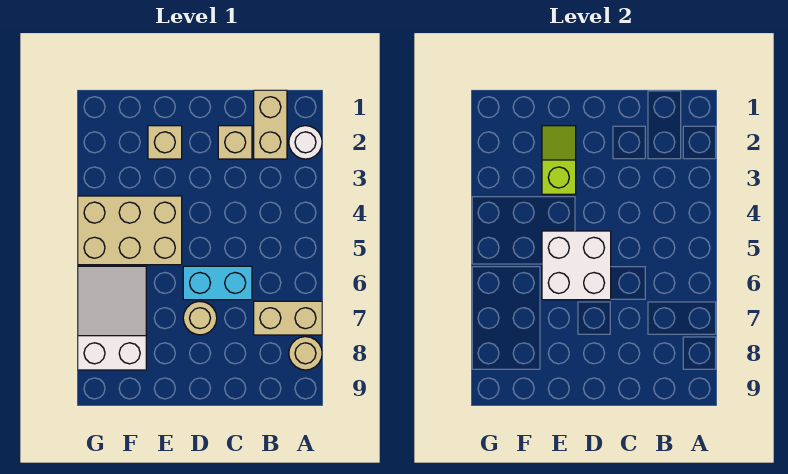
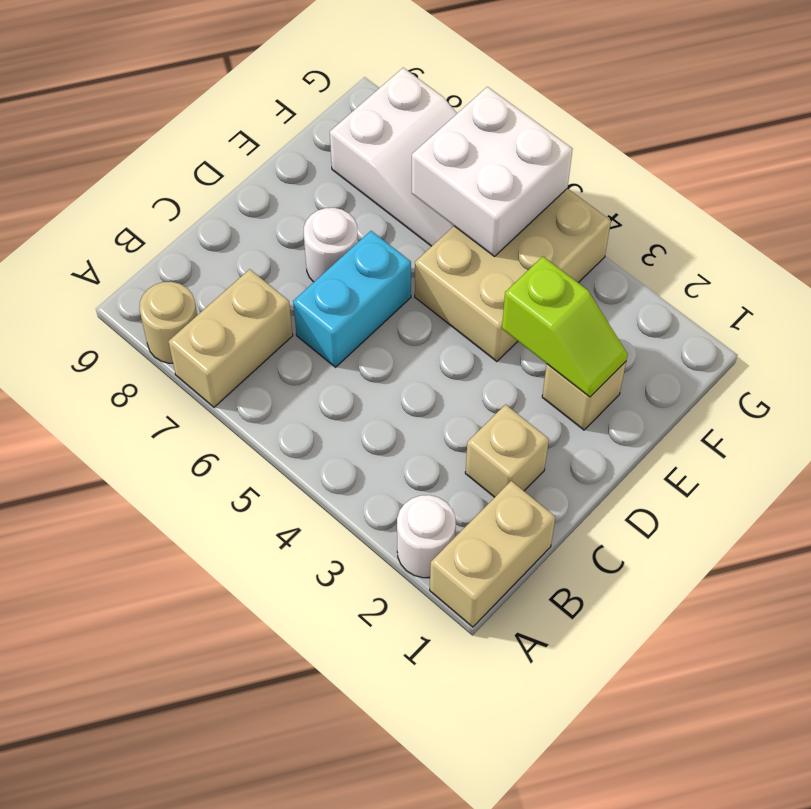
tan brick B1:B2 level 1 -> tan brick A1:B1 level 1
white brick D5:E6 level 2 -> white brick F5:G6 level 2
tan round brick D7 level 1 -> white round brick D7 level 1

